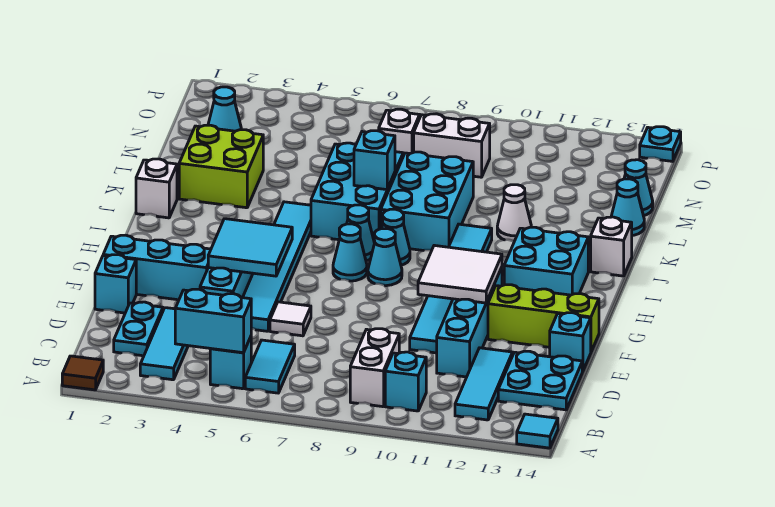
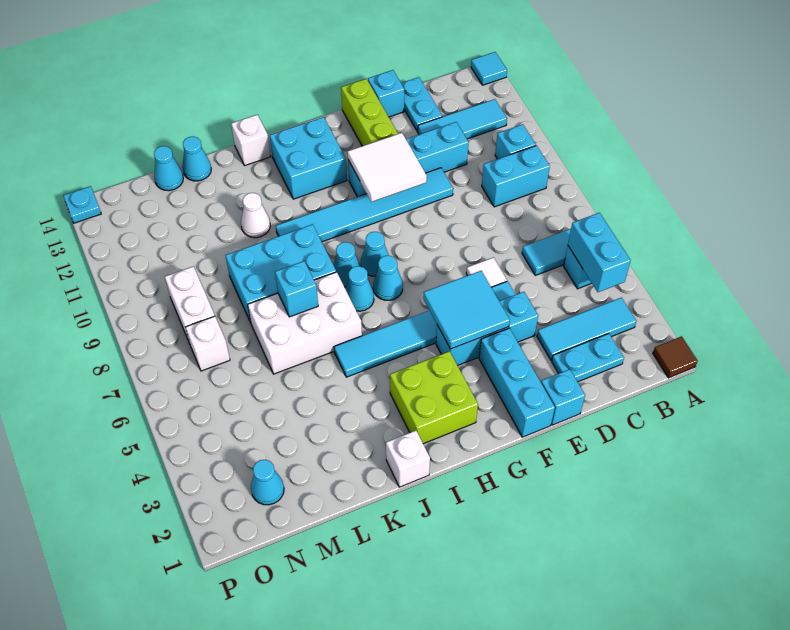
white brick B9:C9 level 1 -> cyan brick B9:C9 level 1
cyan plate C13:D14 level 1 -> cyan plate D13:D14 level 1
cyan brick J6:L7 level 1 -> white brick J6:L7 level 1
lime brick K2:L3 level 1 -> lime brick H2:I3 level 1

